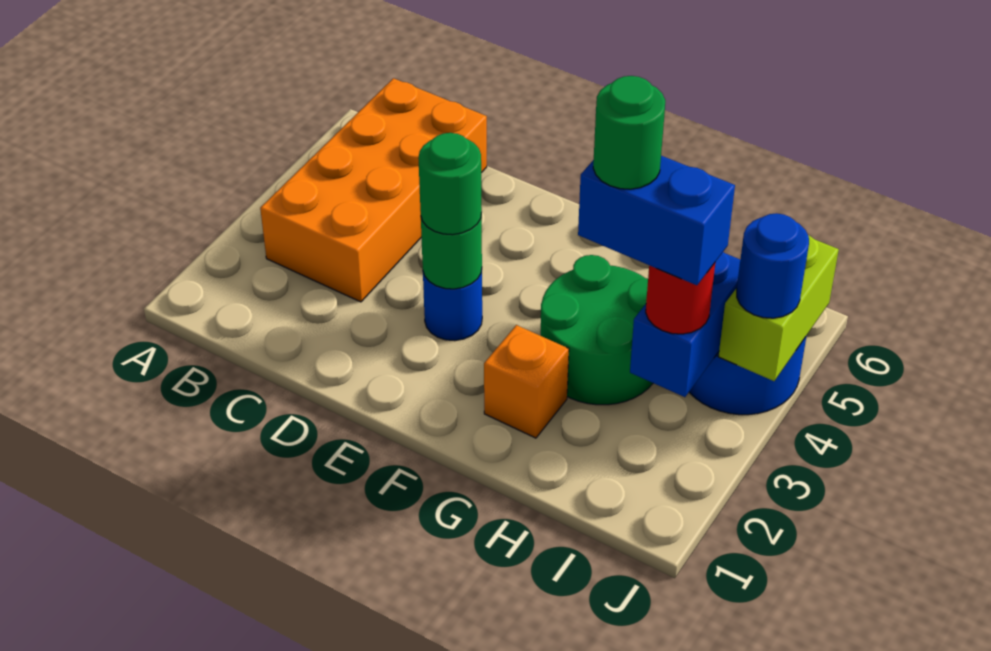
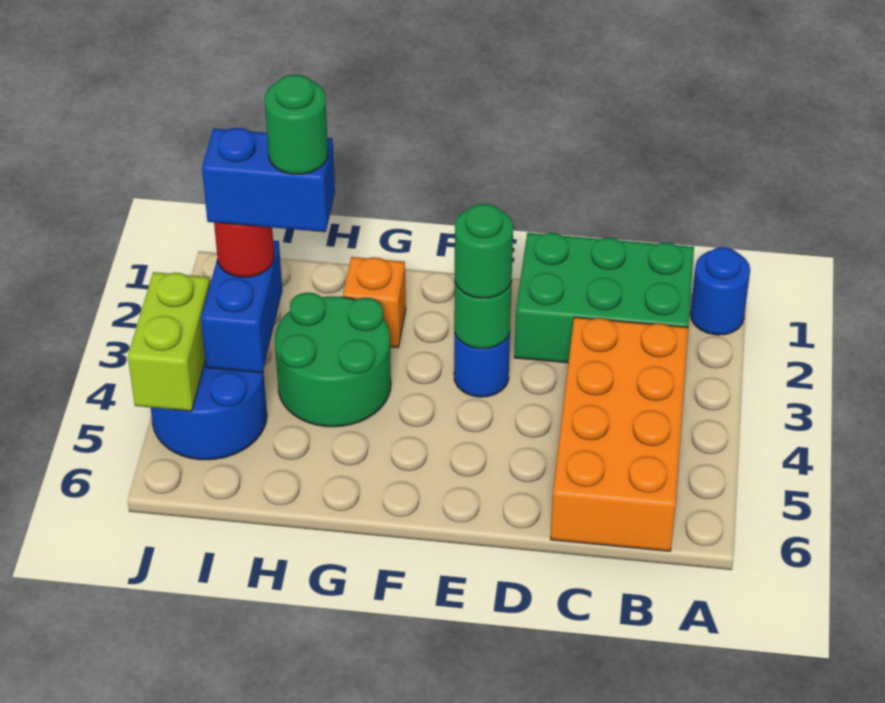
none -> green brick B1:D2 level 1
blue round brick J4 level 3 -> blue round brick A1 level 1

